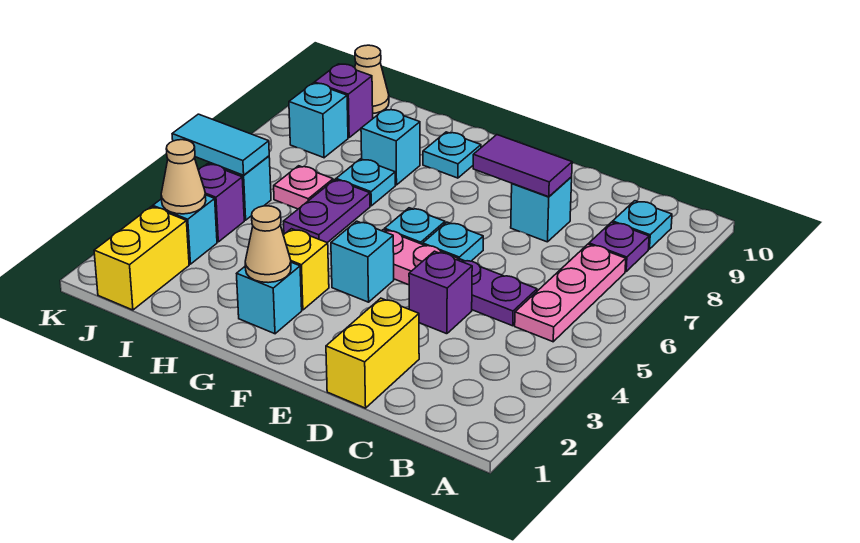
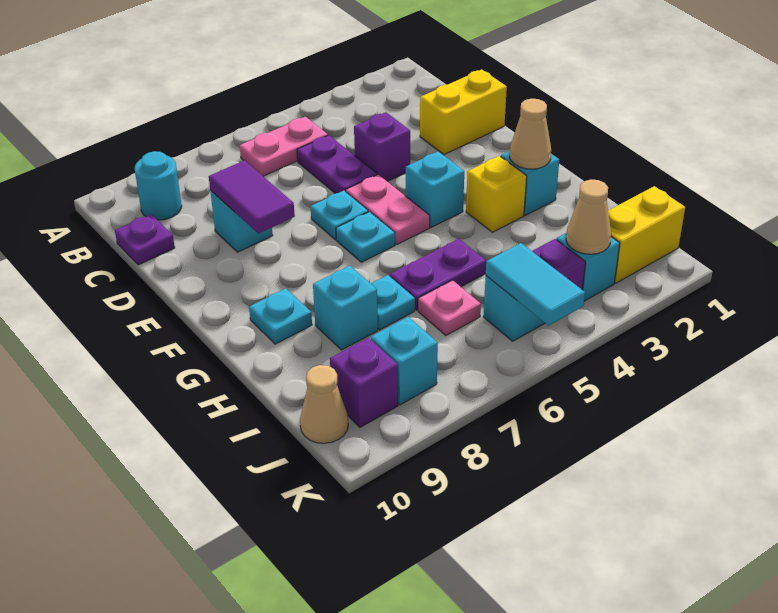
pink plate B5:B7 level 1 -> pink plate B5:B6 level 1
purple plate B8 level 1 -> purple plate C10 level 1
cyan plate B9 level 1 -> cyan round brick B9 level 1

